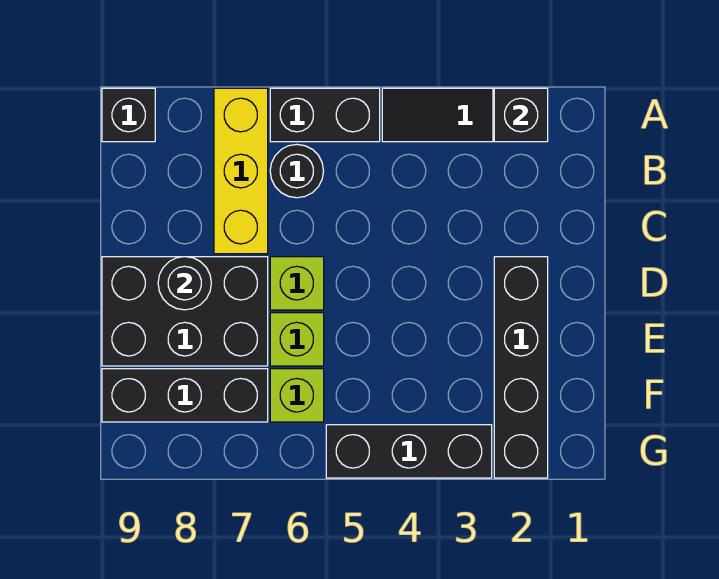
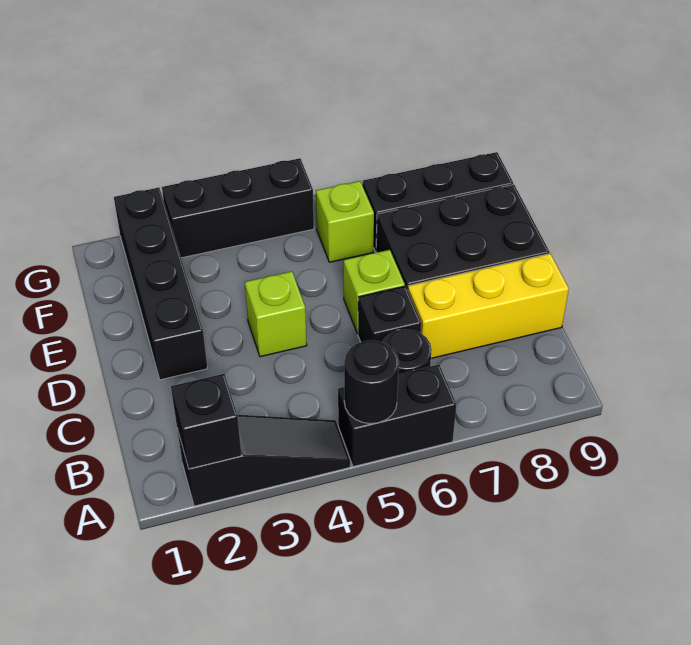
yellow brick A7:C7 level 1 -> yellow brick C7:C9 level 1
black brick A9 level 1 -> black brick C6 level 1
black round brick D8 level 2 -> black round brick A5 level 2
lime brick E6 level 1 -> lime brick D4 level 1

